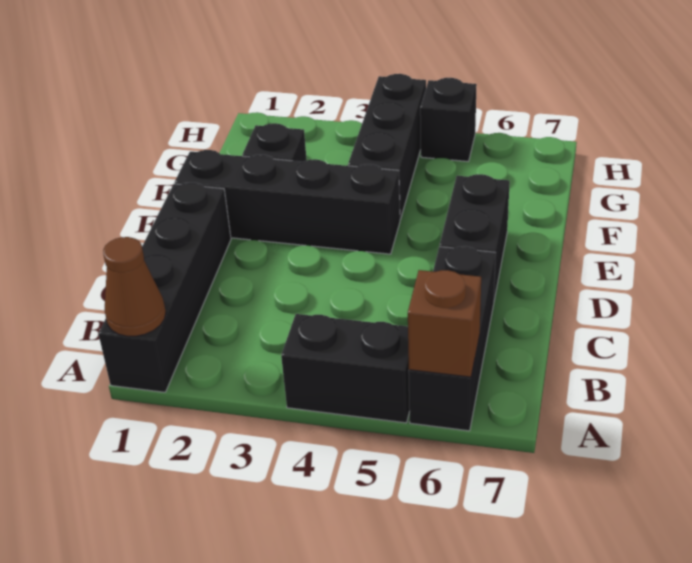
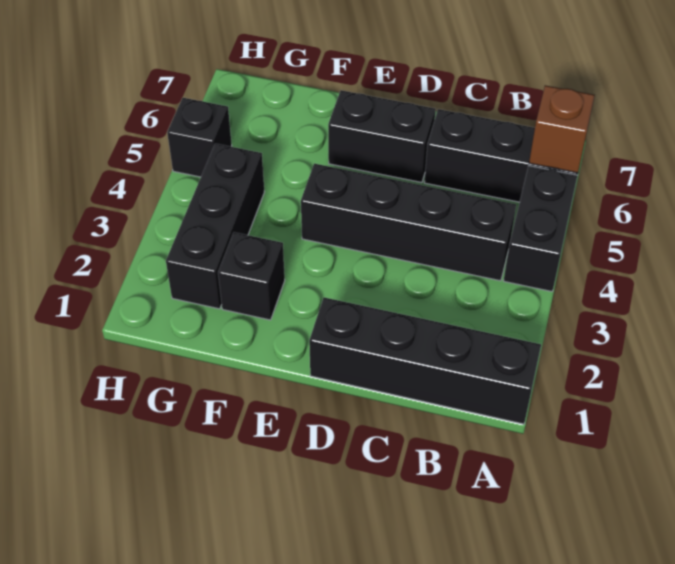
brown cone A1 level 2 -> none
black brick E1:E4 level 1 -> black brick B4:E4 level 1
black brick F4:H4 level 1 -> black brick G2:G4 level 1

